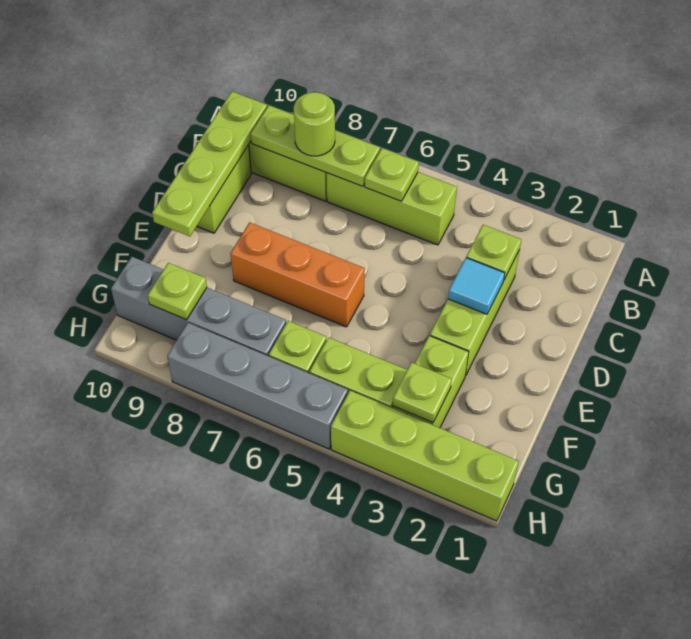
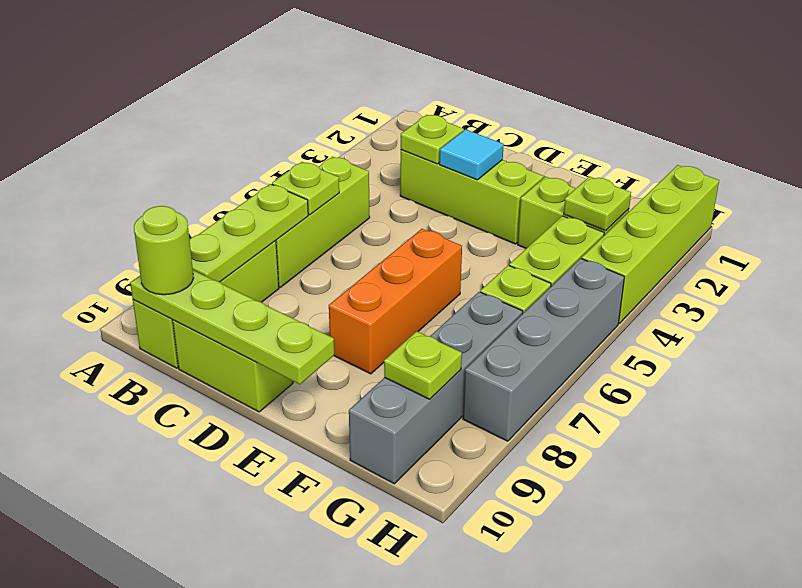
lime round brick B8 level 3 -> lime round brick B10 level 3

